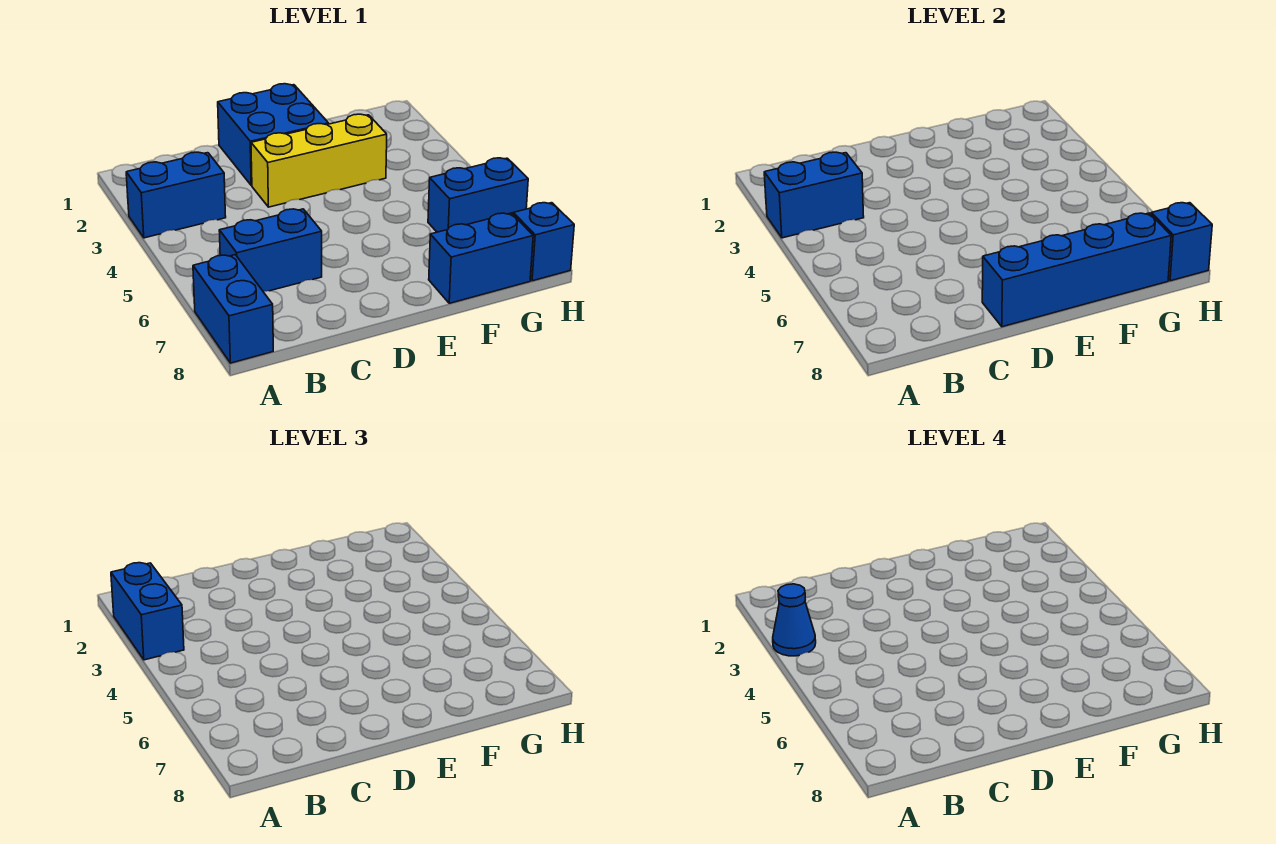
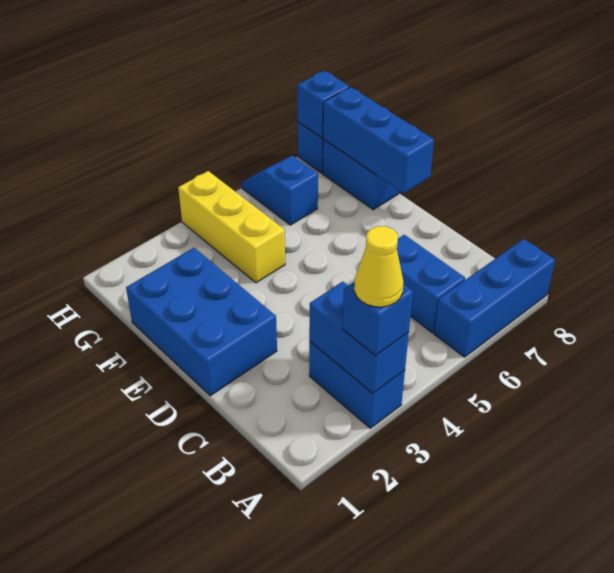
blue brick A2:A3 level 3 -> blue brick A3 level 3
blue cone A3 level 4 -> yellow cone A3 level 4
blue brick A7:A8 level 1 -> blue brick A6:A8 level 1
blue brick D1:E2 level 1 -> blue brick D1:F2 level 1
yellow brick D3:F3 level 1 -> yellow brick F4:H4 level 1
blue brick D8:G8 level 2 -> blue brick E8:G8 level 2
blue brick G6:H6 level 1 -> blue slope G6:H6 level 1 top G

